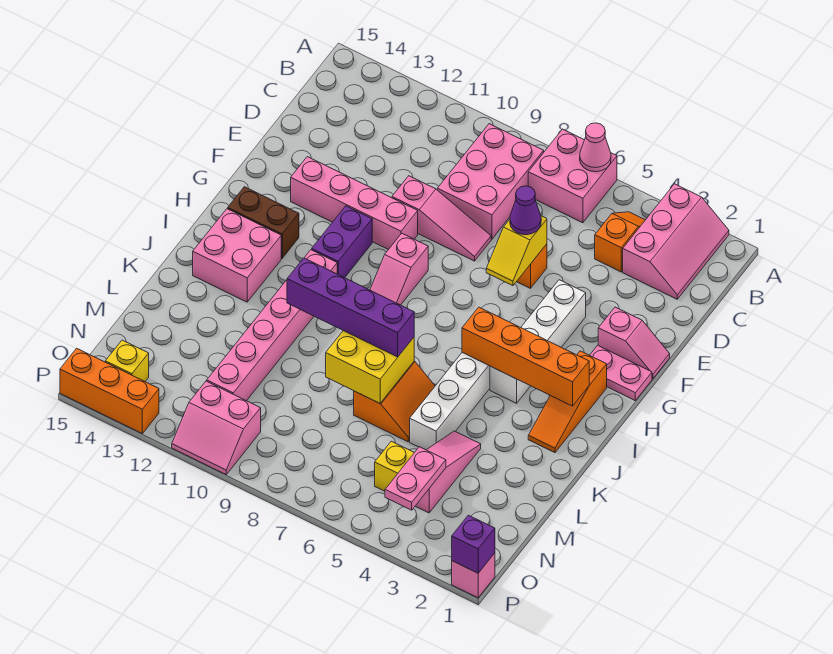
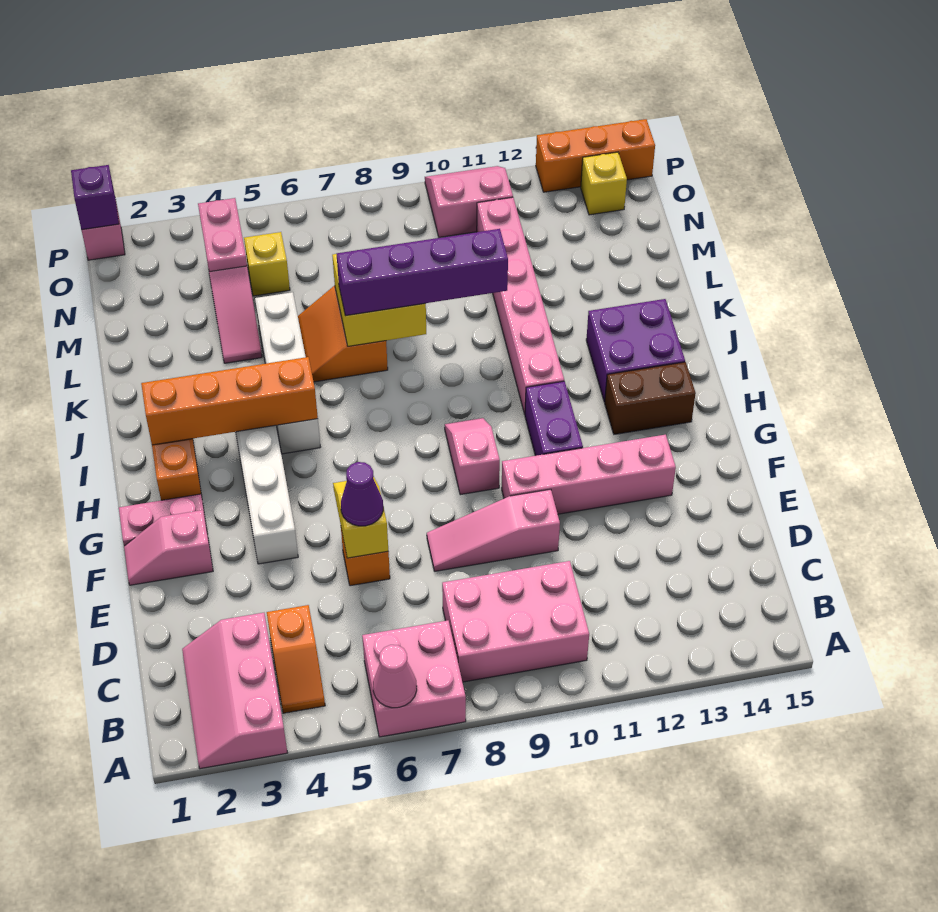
pink brick B8:D9 level 1 -> pink brick B8:C10 level 1
pink brick I13:J14 level 1 -> purple brick I13:J14 level 1

